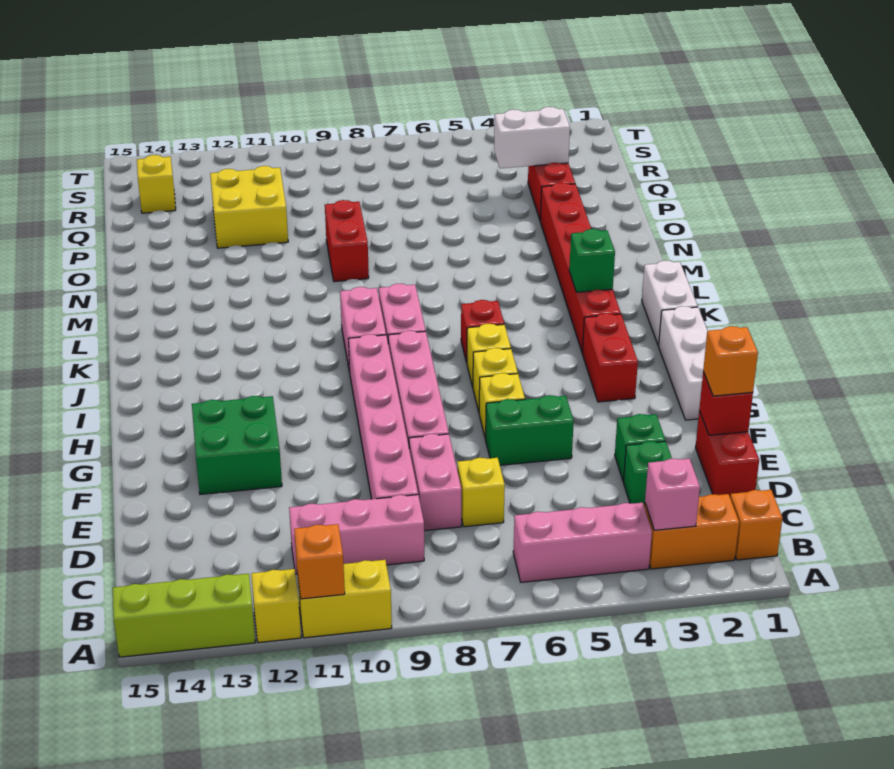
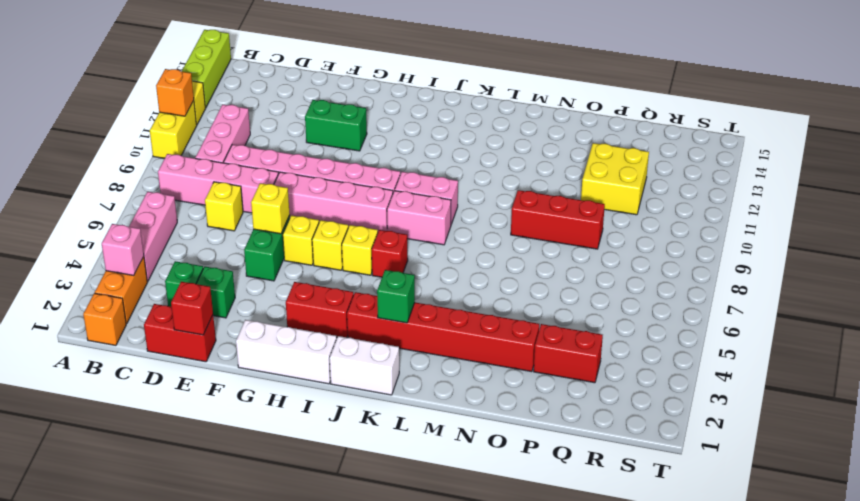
pink brick D8:E8 level 1 -> pink brick B8:E8 level 1
orange brick E1 level 3 -> none
green brick F12:G13 level 1 -> green brick F12:G12 level 1
red brick N9:O9 level 1 -> red brick N9:P9 level 1
white brick Q3:Q4 level 2 -> none
yellow brick R14 level 1 -> yellow brick F6 level 2

